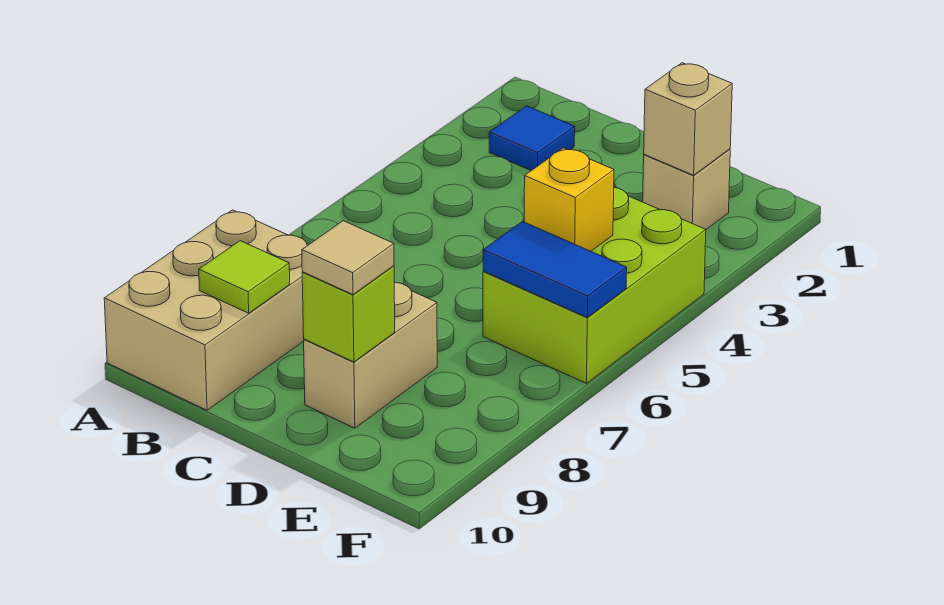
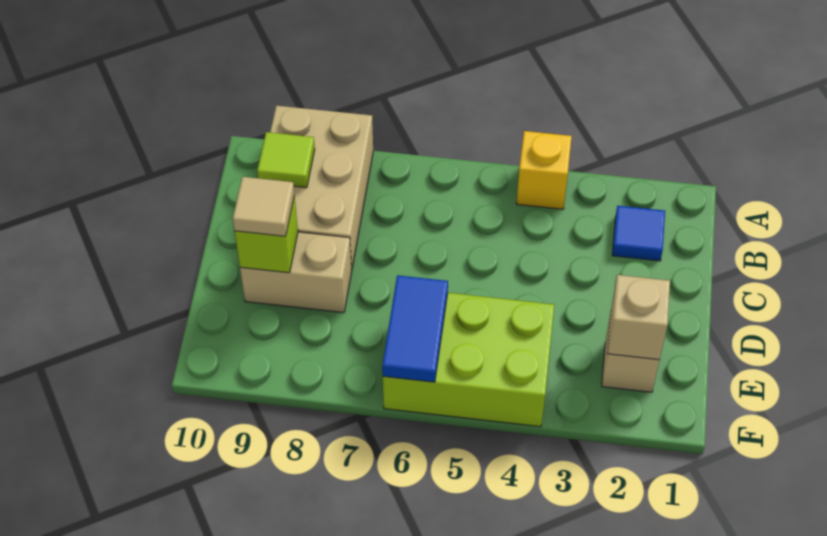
tan brick A8:B10 level 1 -> tan brick A8:C9 level 1
yellow brick E5 level 2 -> yellow brick A4 level 1

